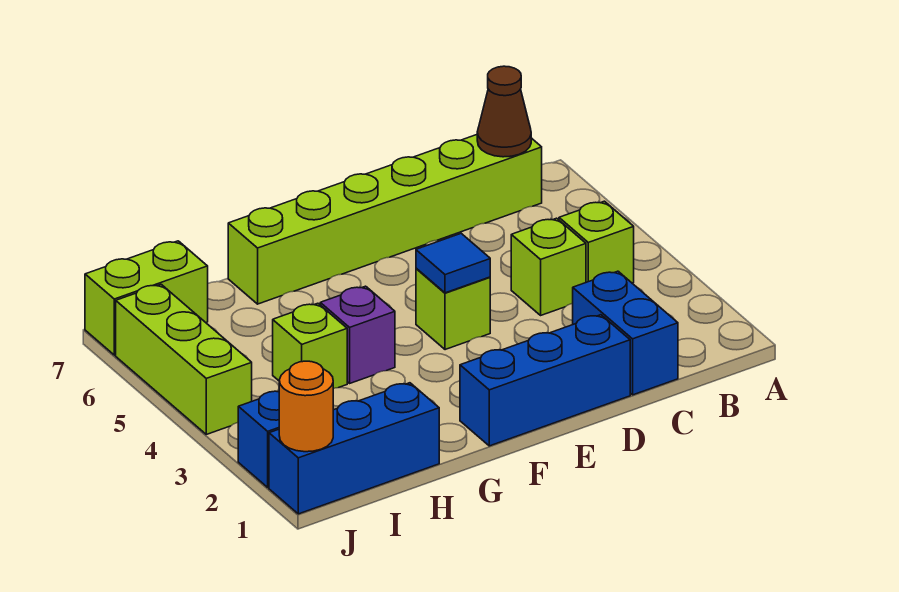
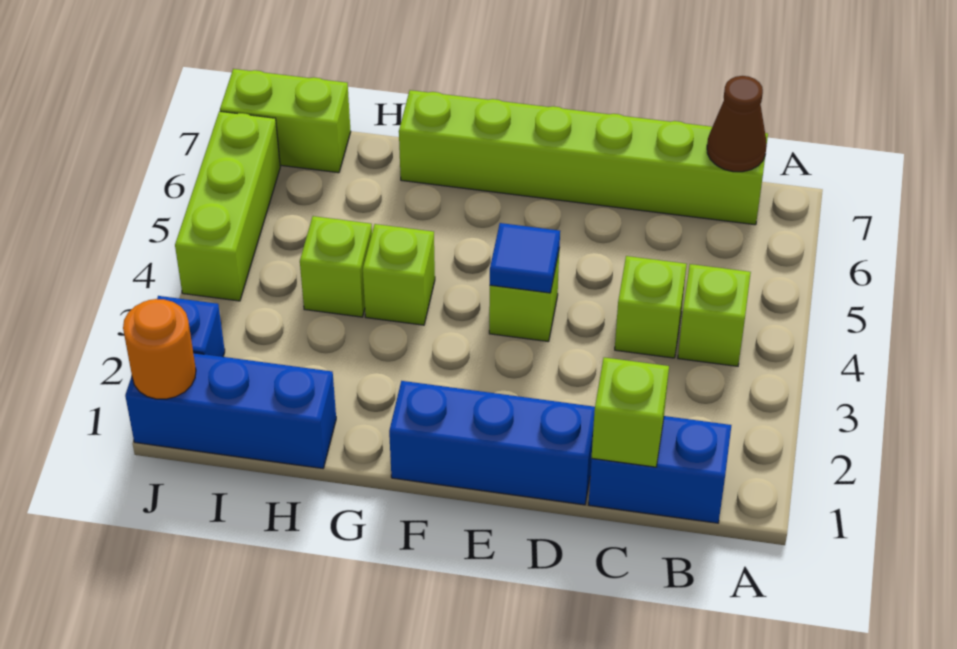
blue brick C1:C2 level 1 -> blue brick B1:C1 level 1
none -> lime brick C1 level 2
purple brick G4 level 1 -> lime brick G4 level 1

